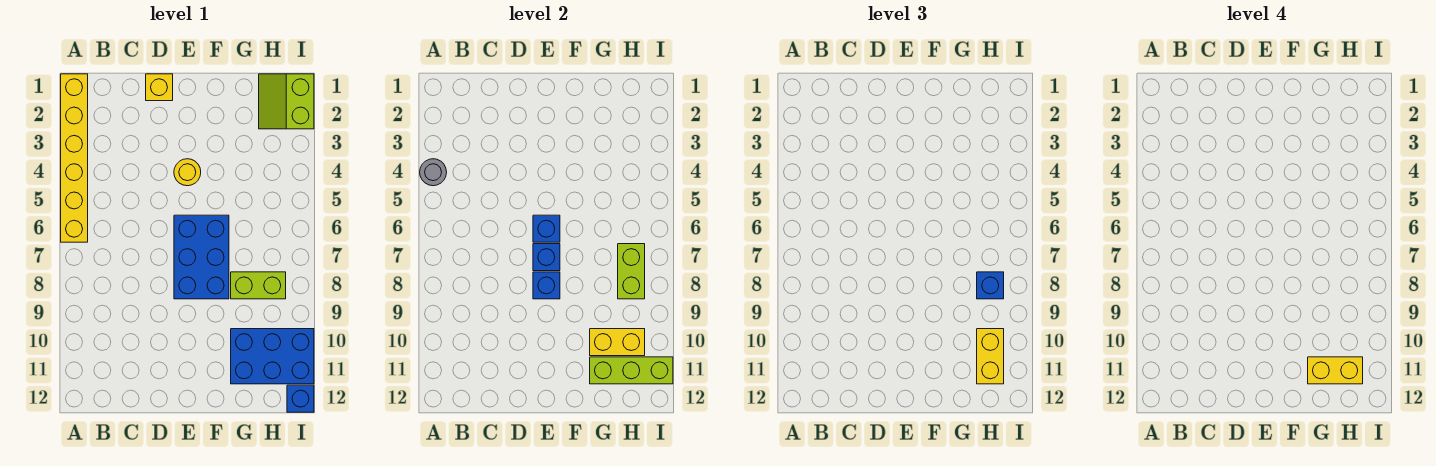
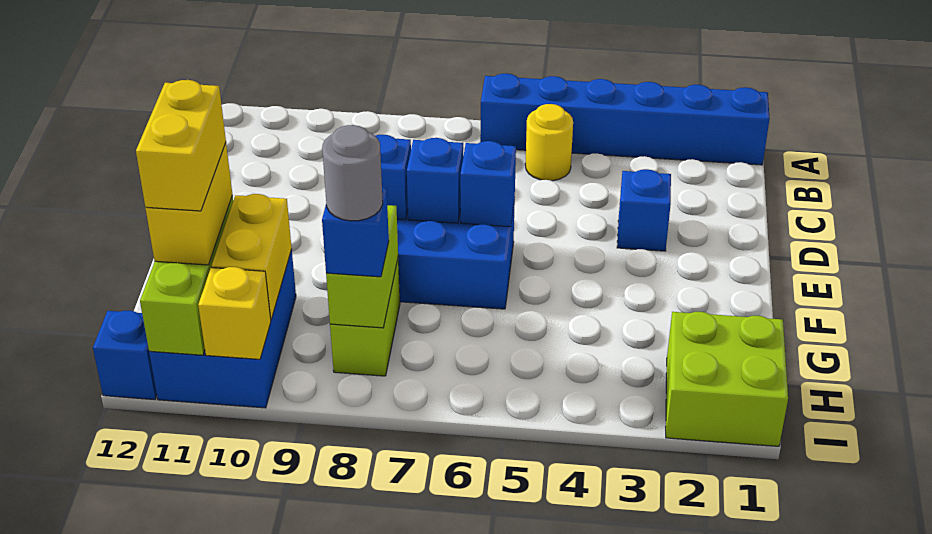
yellow brick A1:A6 level 1 -> blue brick A1:A6 level 1
grey round brick A4 level 2 -> grey round brick H8 level 4
yellow brick D1 level 1 -> yellow brick I10 level 2
none -> blue brick D3 level 1
yellow round brick E4 level 1 -> yellow round brick B5 level 1
lime slope H1:I2 level 1 top I -> lime brick H1:I2 level 1
lime brick H7:H8 level 2 -> lime brick G8:H8 level 2
yellow brick H10:H11 level 3 -> yellow brick G11:H11 level 3

